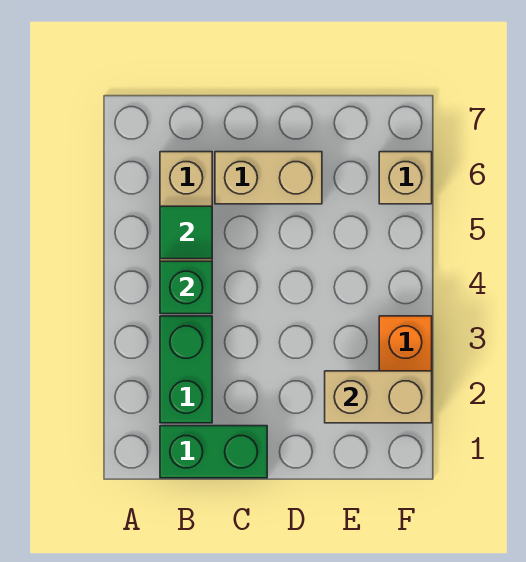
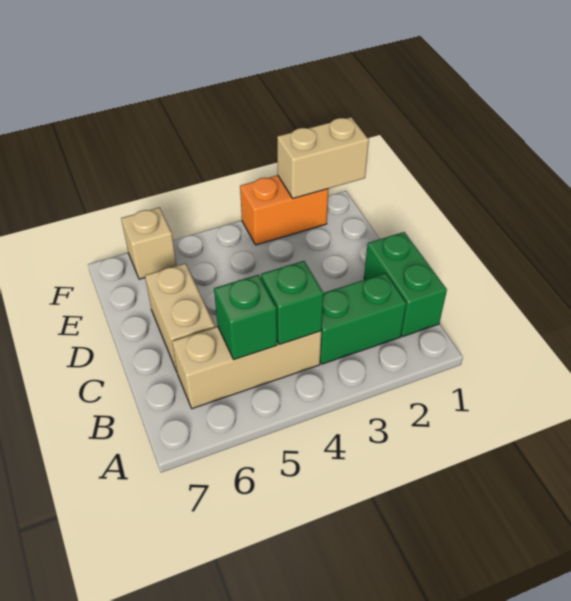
green tile B5 level 2 -> green brick B5 level 2
tan brick E2:F2 level 2 -> tan brick F1:F2 level 2

